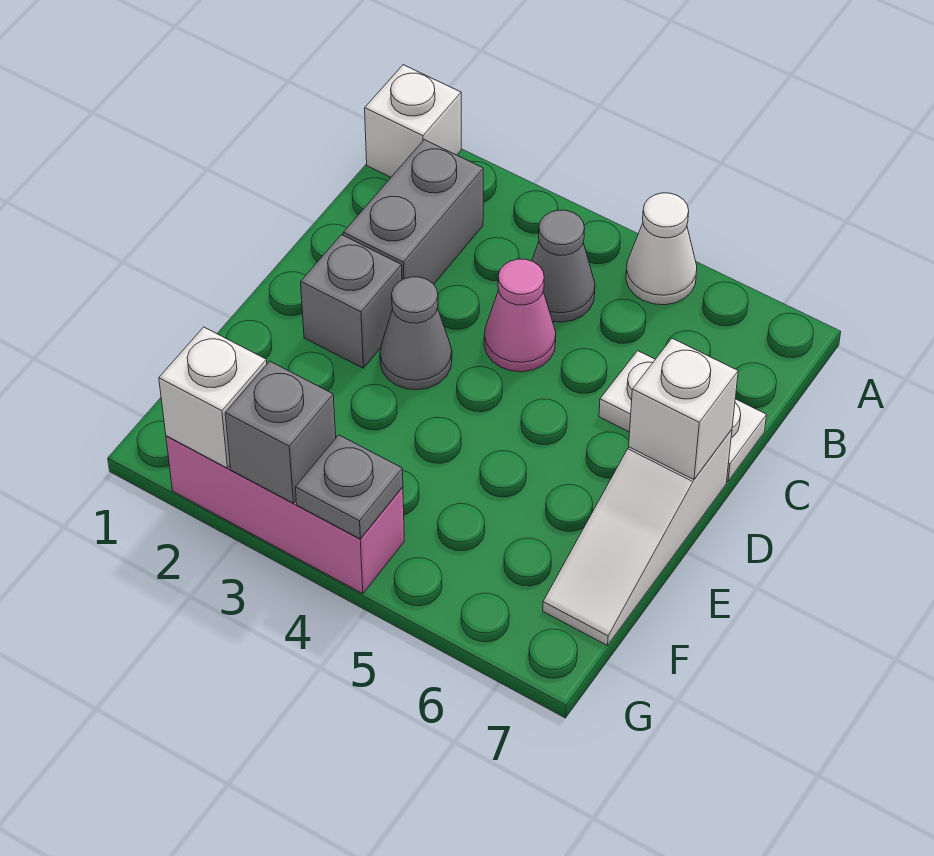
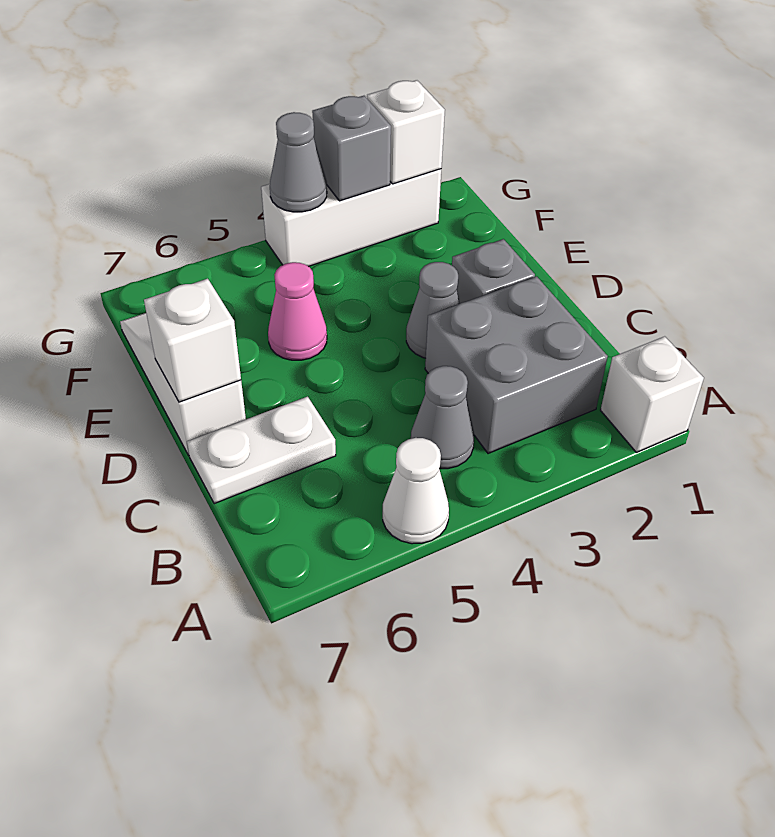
grey brick B2:C2 level 1 -> grey brick B2:C3 level 1
pink cone C4 level 1 -> pink cone E5 level 1
pink brick G2:G4 level 1 -> white brick G2:G4 level 1
grey plate G4 level 2 -> grey cone G4 level 2

